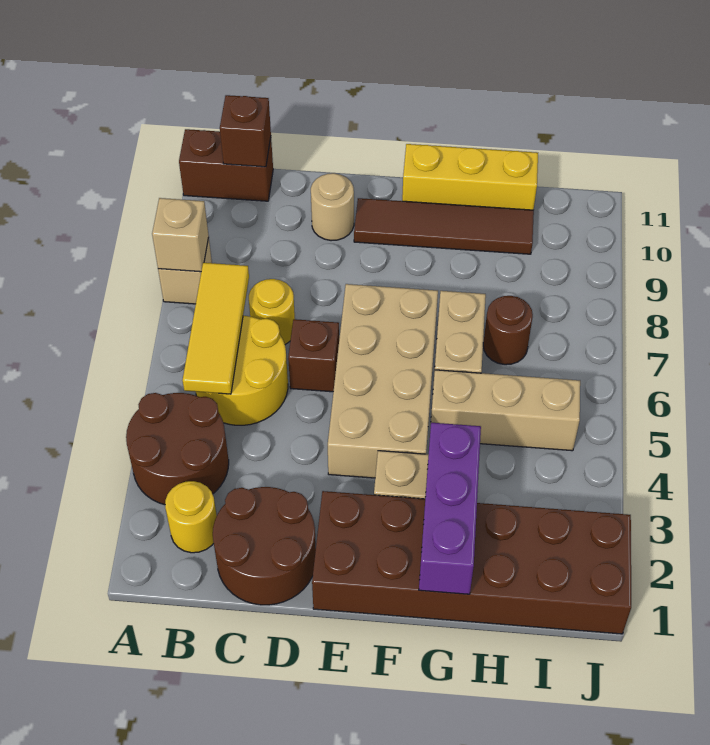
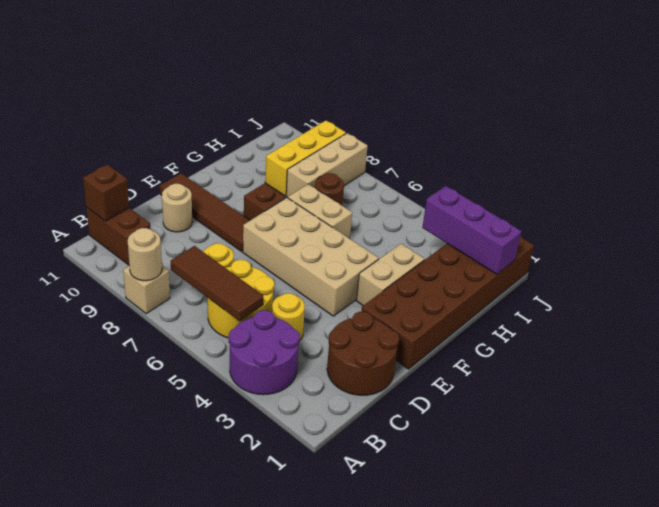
brown round brick A3:B4 level 1 -> purple round brick A3:B4 level 1
tan brick A8 level 2 -> tan round brick A8 level 2
brown brick A11:B11 level 1 -> brown brick B10:B11 level 1
yellow round brick B2 level 1 -> yellow round brick C4 level 1
yellow tile B5:B7 level 2 -> brown tile B5:B7 level 2
brown brick D6 level 1 -> brown brick F8 level 1
brown tile E10:H10 level 1 -> brown tile E8:E11 level 1
yellow brick F11:H11 level 1 -> yellow brick H9:J9 level 1
purple brick G1:G3 level 2 -> purple brick I1:I3 level 2
tan brick G5:I5 level 1 -> tan brick H8:J8 level 1

